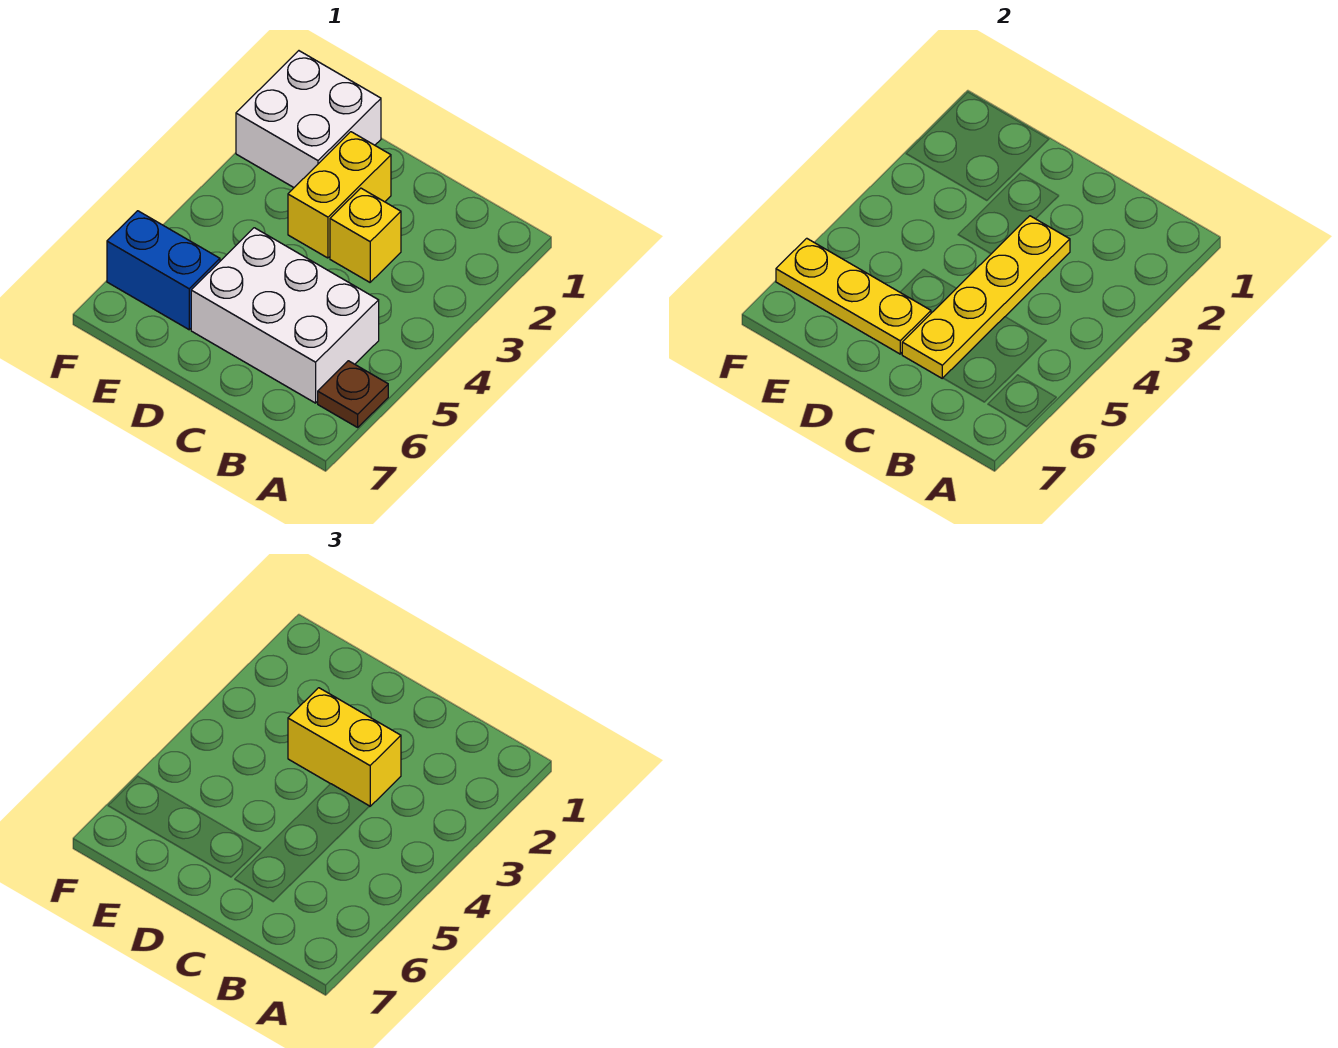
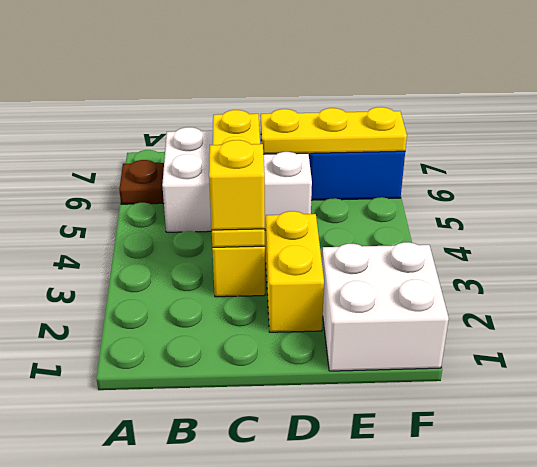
yellow brick C3:D3 level 3 -> yellow brick C3 level 3

